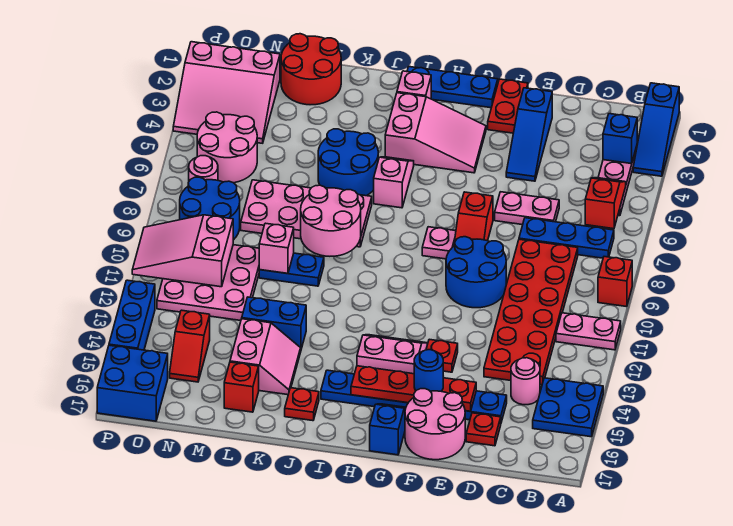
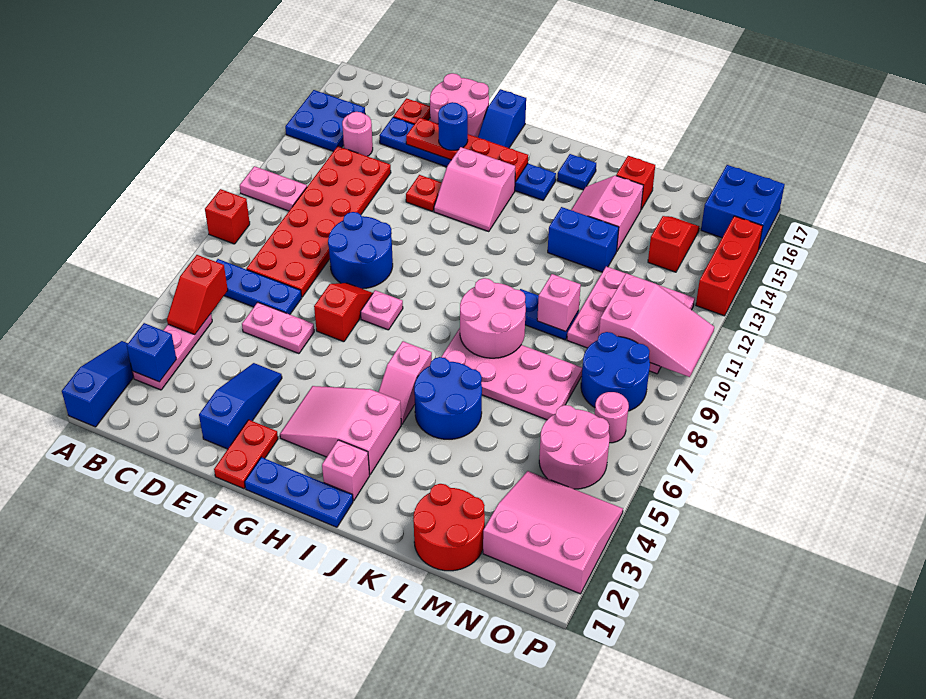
red plate J16 level 1 -> blue plate J16 level 1
blue brick P13:P15 level 1 -> red brick P13:P15 level 1

